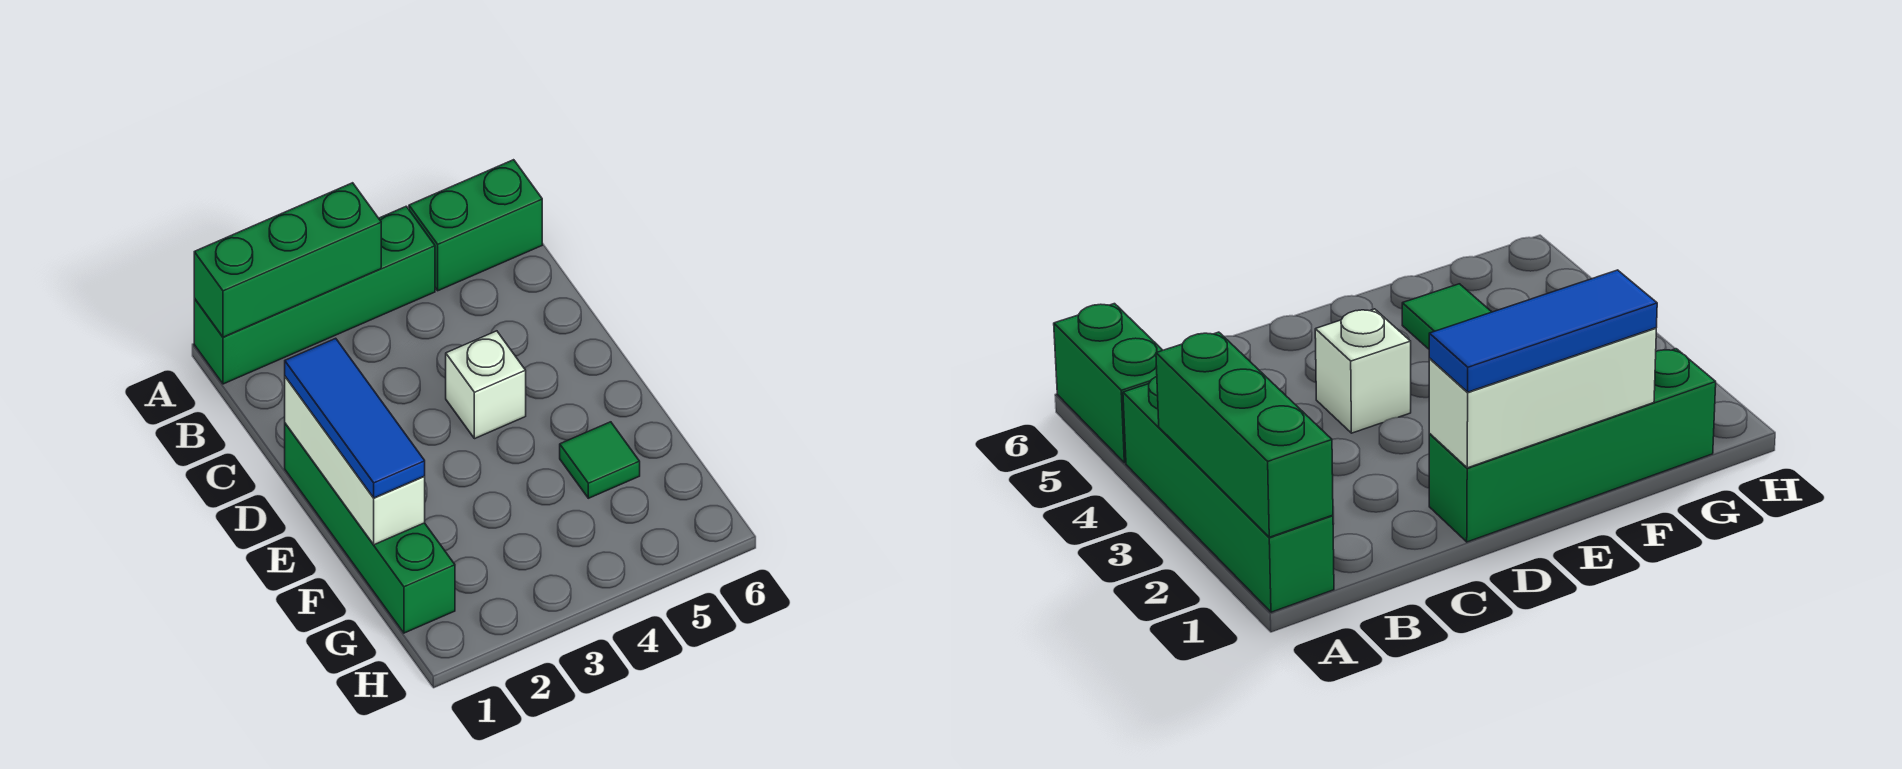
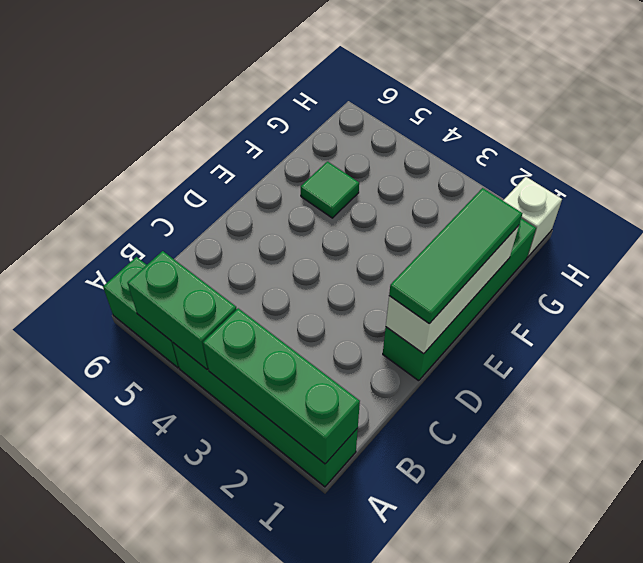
none -> green brick A4:A5 level 2
blue tile D1:F1 level 3 -> green tile D1:F1 level 3
white brick D4 level 1 -> white brick H1 level 1

